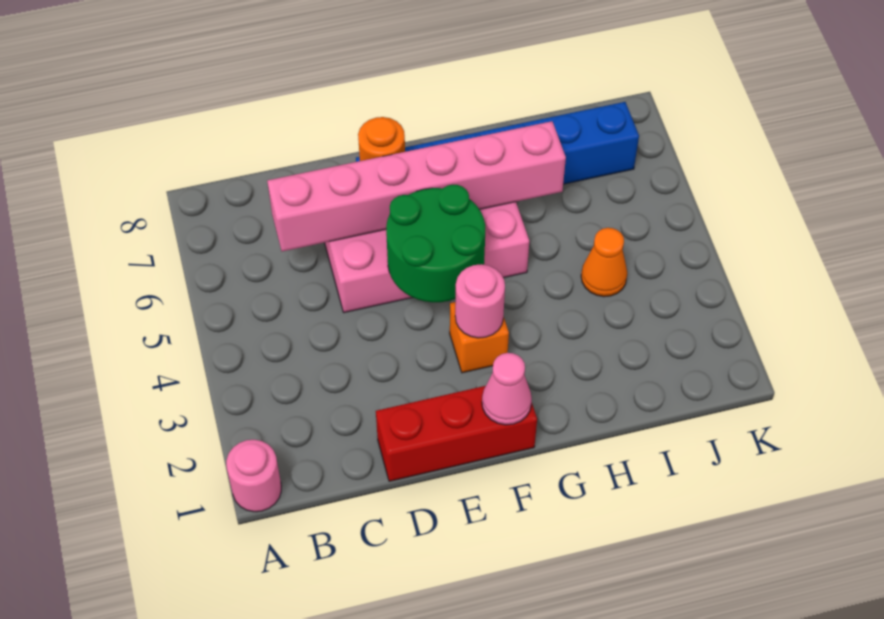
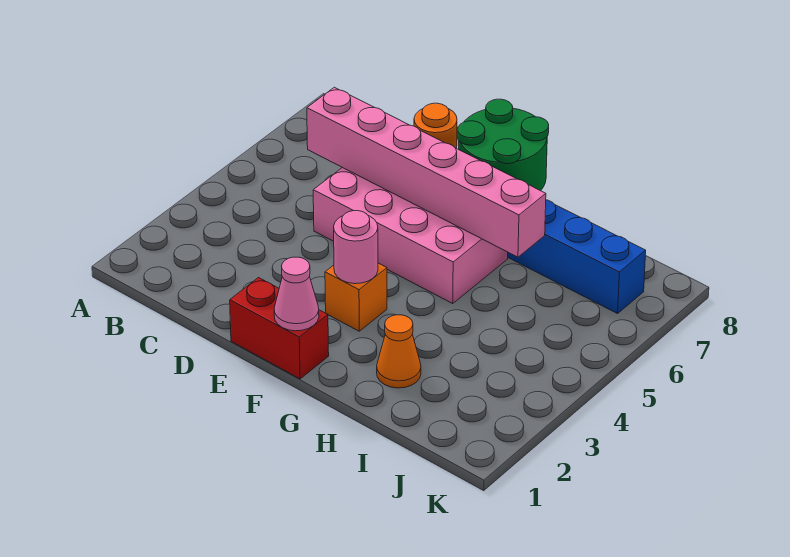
pink round brick A1 level 1 -> none
red brick D1:F1 level 1 -> red brick E1:F1 level 1
green round brick E4:F5 level 2 -> green round brick F7:G8 level 2
orange cone I4 level 1 -> orange cone H2 level 1

